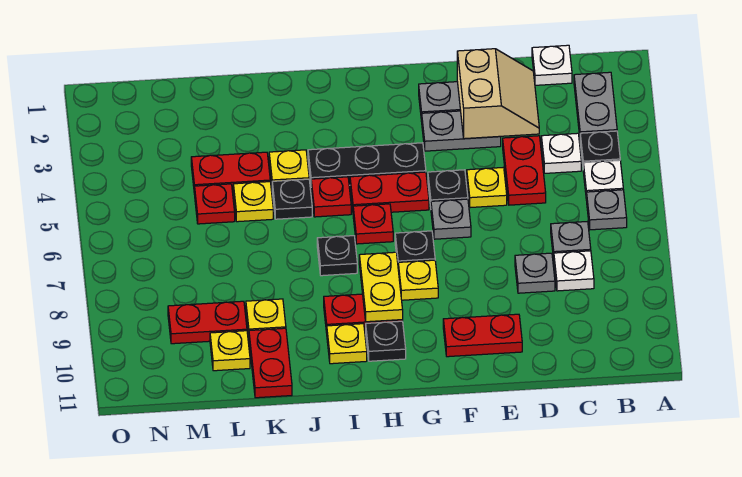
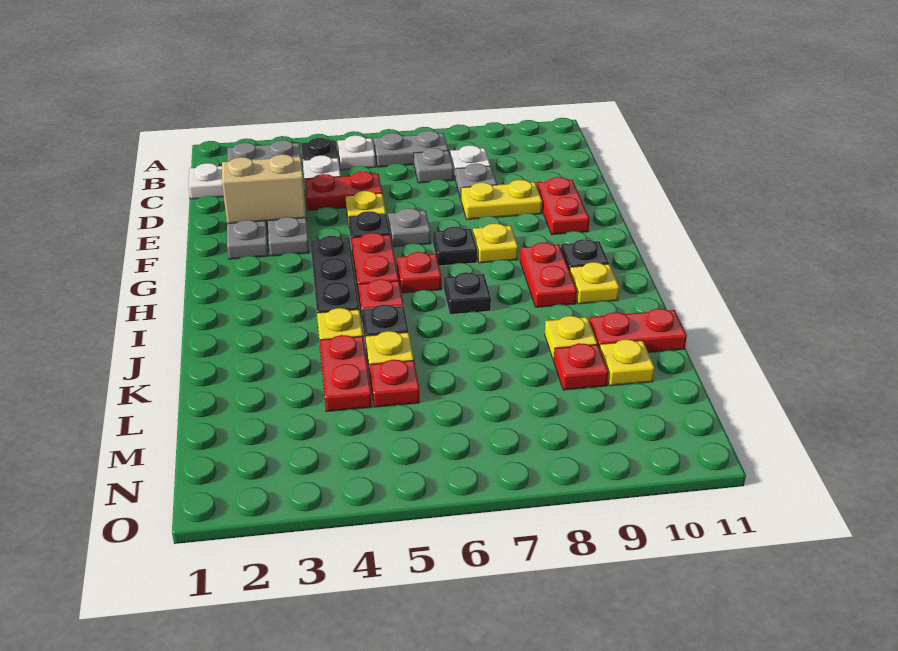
grey plate B6 level 1 -> grey plate B6:B7 level 1
yellow plate H8:H9 level 2 -> yellow plate E8:E9 level 1
red plate L9:M9 level 1 -> red plate L9 level 1

